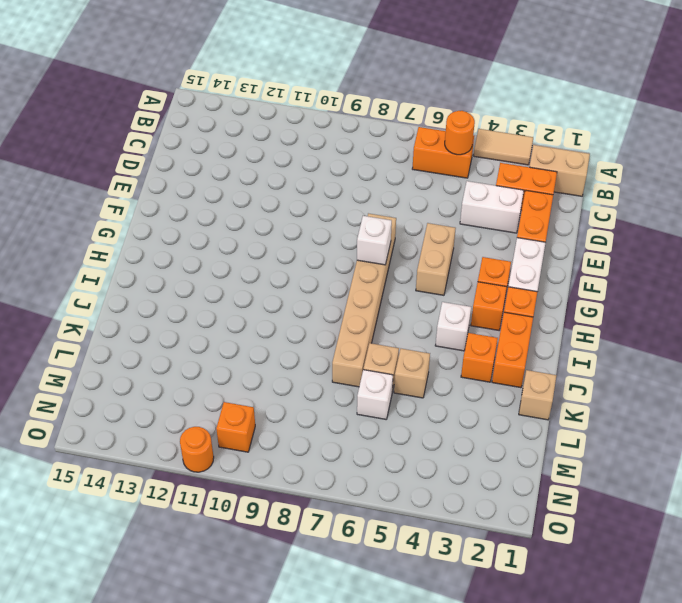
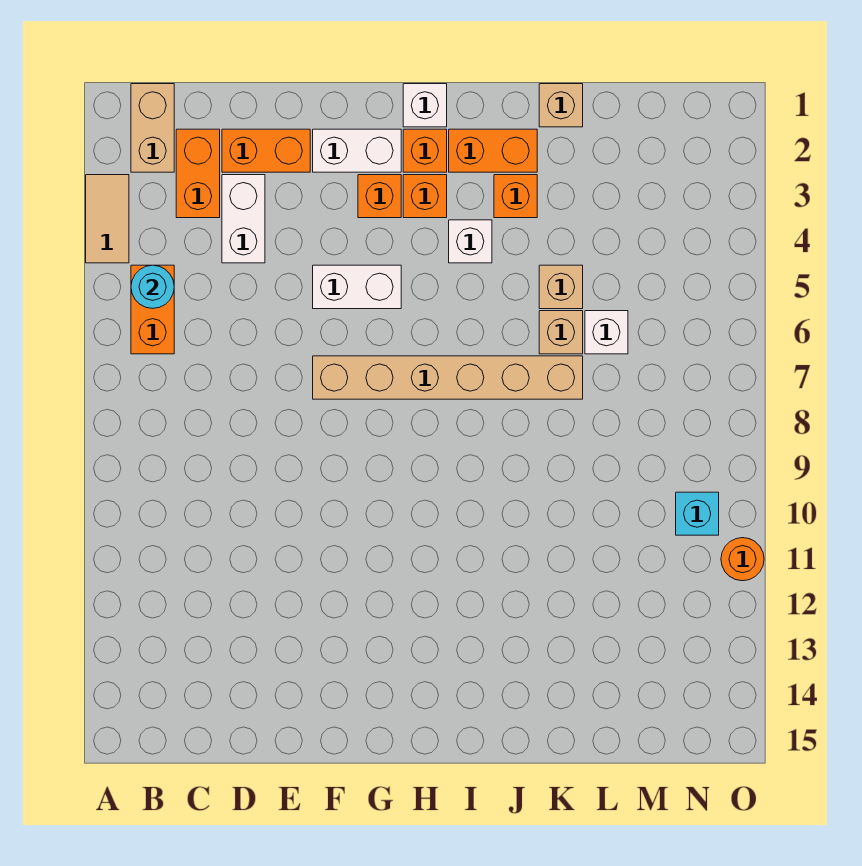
orange round brick B5 level 2 -> cyan round brick B5 level 2
tan brick F5:G5 level 1 -> white brick F5:G5 level 1
white brick G7 level 2 -> white brick H1 level 1
orange brick N10 level 1 -> cyan brick N10 level 1

